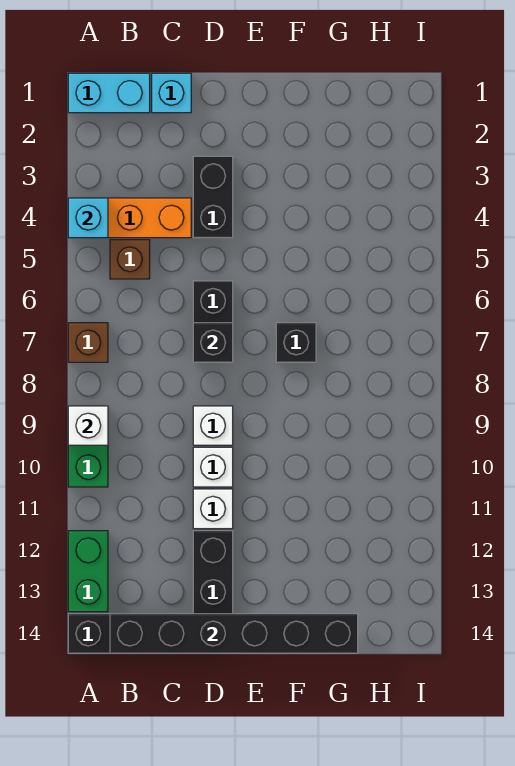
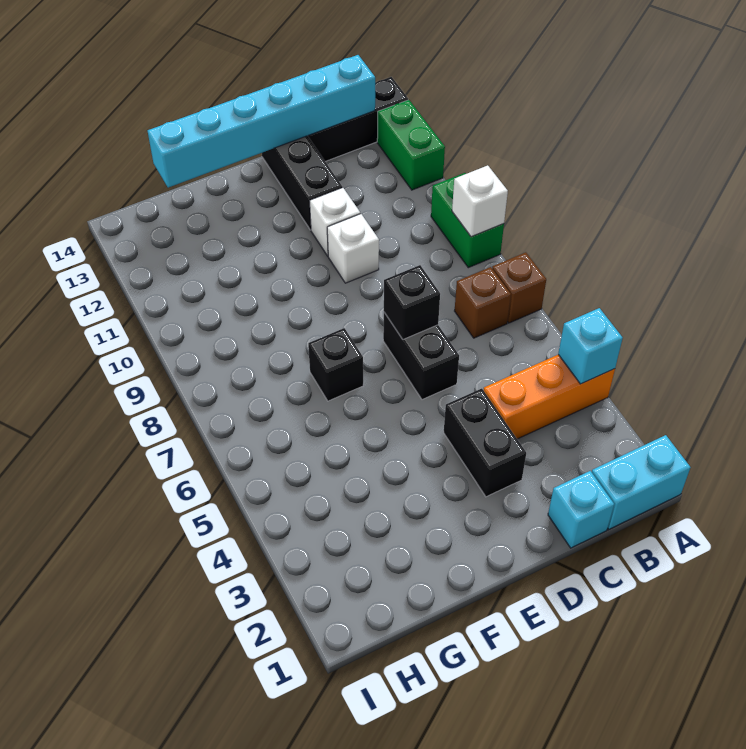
brown brick B5 level 1 -> brown brick B7 level 1
black brick B14:G14 level 2 -> cyan brick B14:G14 level 2
white brick D9 level 1 -> none

